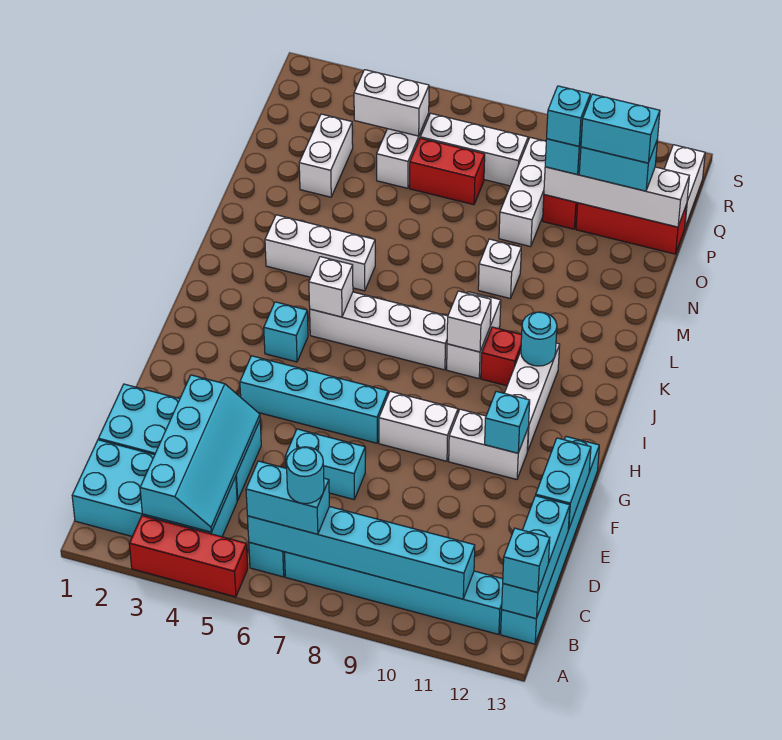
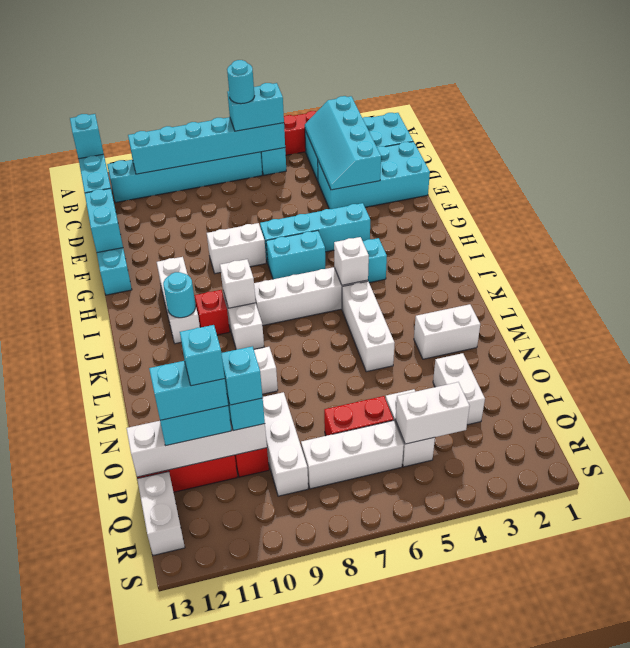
cyan brick E6:E7 level 1 -> cyan brick H6:H7 level 1
white brick G10:G11 level 1 -> white brick M2:M3 level 1
cyan brick G11 level 2 -> cyan brick P11 level 5
white brick L3:L5 level 1 -> white brick K5:M5 level 1

